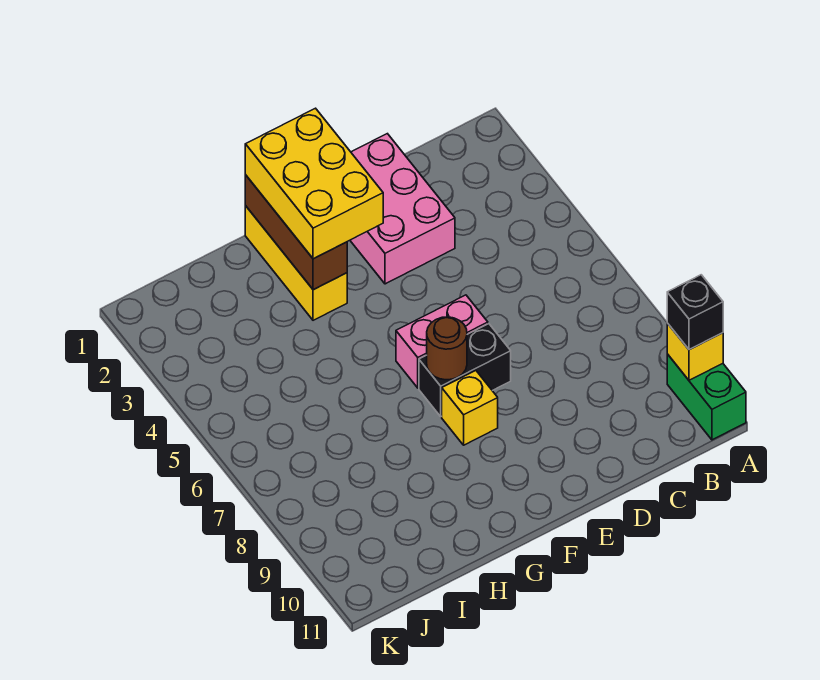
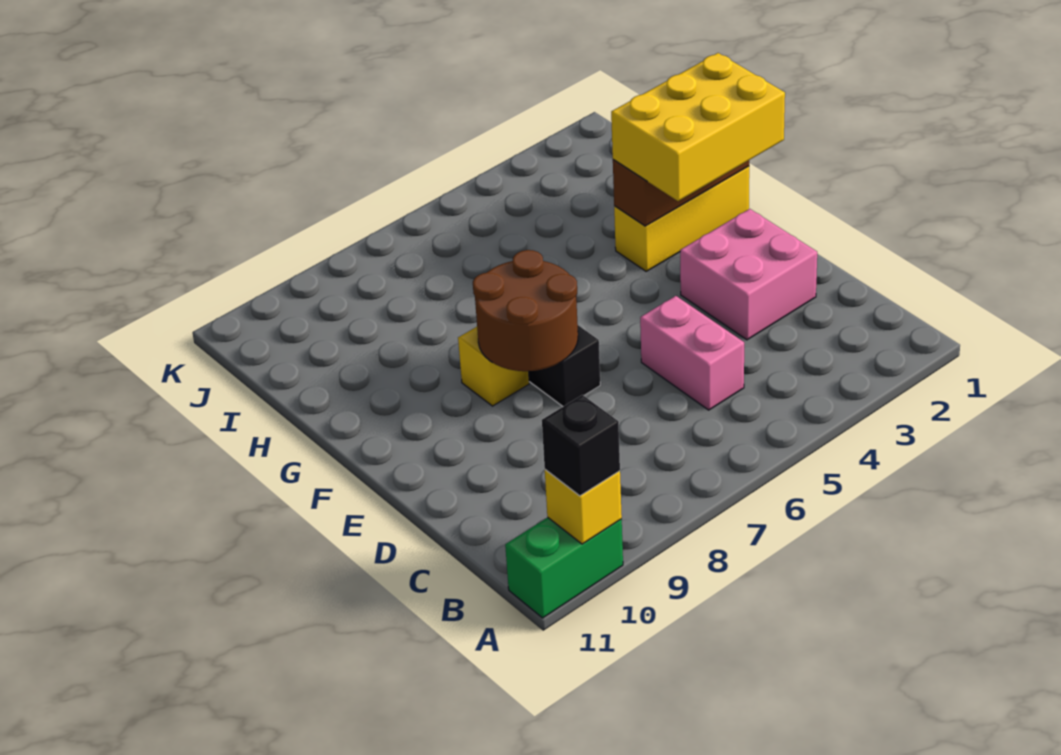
pink brick D1:E3 level 1 -> pink brick D2:E3 level 1
pink brick E6:F6 level 1 -> pink brick C5:D5 level 1
brown round brick F7 level 2 -> brown round brick E7:F8 level 2

